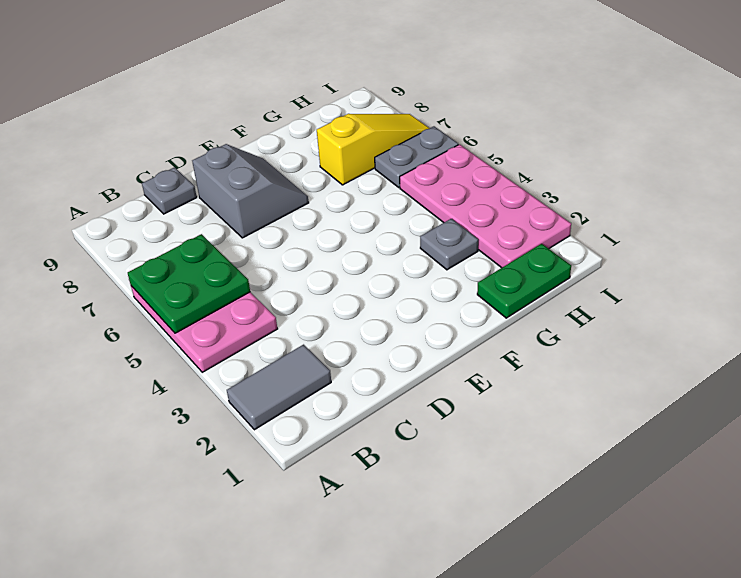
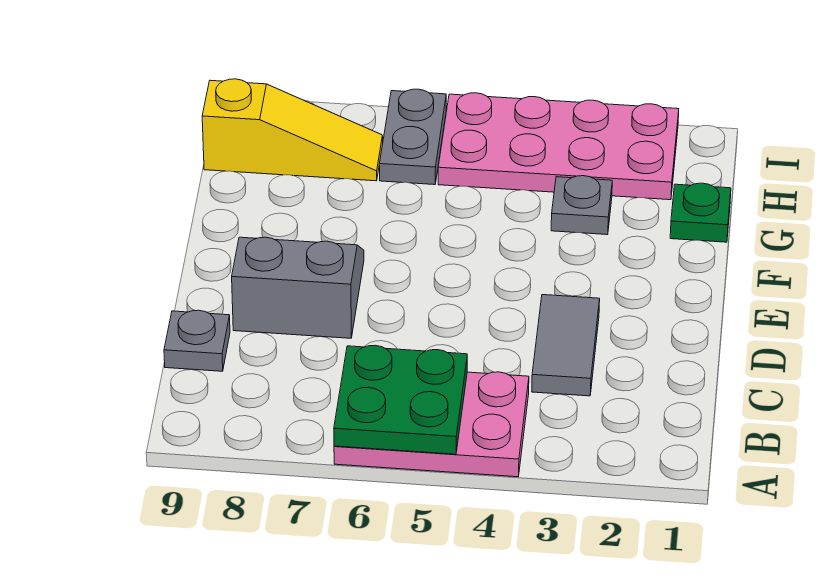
grey tile A2:B2 level 1 -> grey tile C3:D3 level 1
green plate G1:H1 level 1 -> green plate G1 level 1
yellow slope G7:I7 level 1 top G -> yellow slope H7:H9 level 1 top 9

